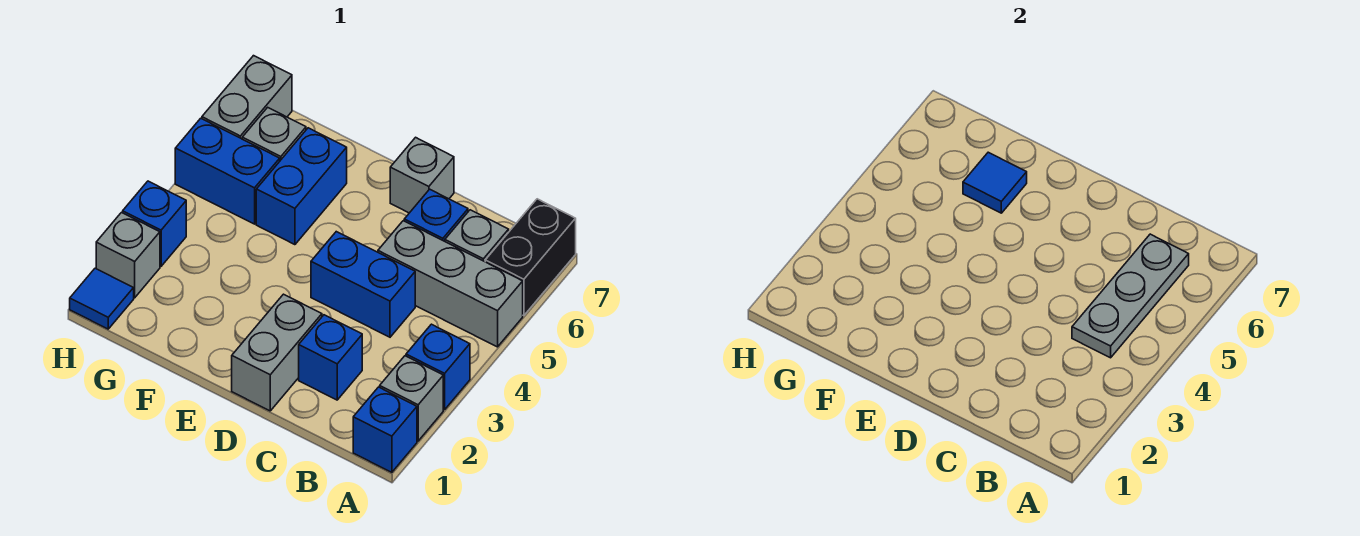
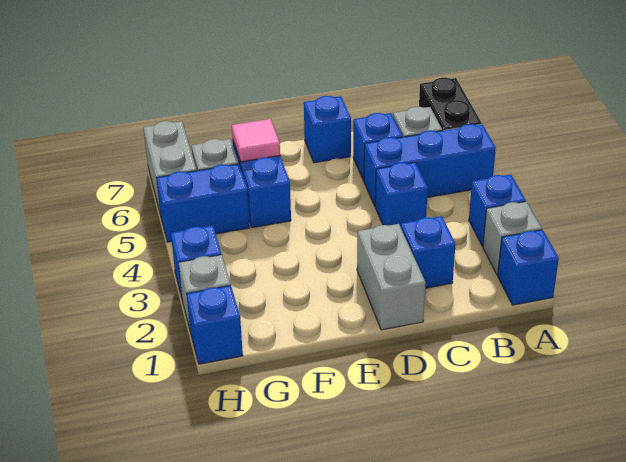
grey brick A5:C5 level 1 -> blue brick A5:C5 level 1
grey plate B4:B6 level 2 -> none
blue brick C4:D4 level 1 -> blue brick C4 level 1
grey brick D7 level 1 -> blue brick D7 level 1
blue tile F6 level 2 -> pink tile F6 level 2
blue tile H1 level 1 -> blue brick H1 level 1

